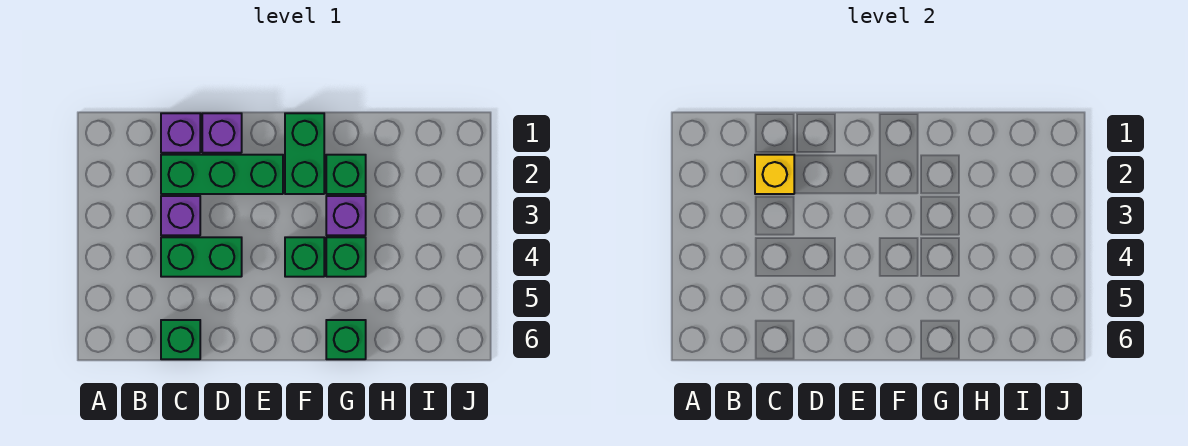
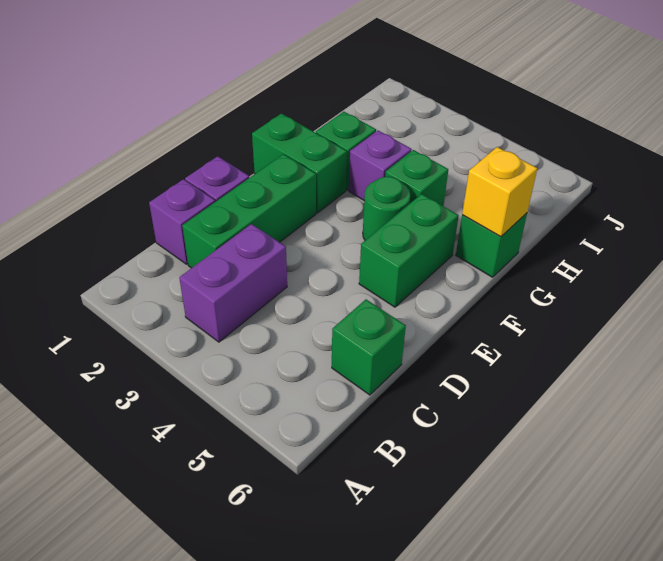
yellow brick C2 level 2 -> yellow brick G6 level 2
purple brick C3 level 1 -> purple brick B3:C3 level 1
green brick C4:D4 level 1 -> green brick E5:F5 level 1
green brick F4 level 1 -> green round brick F4 level 1

